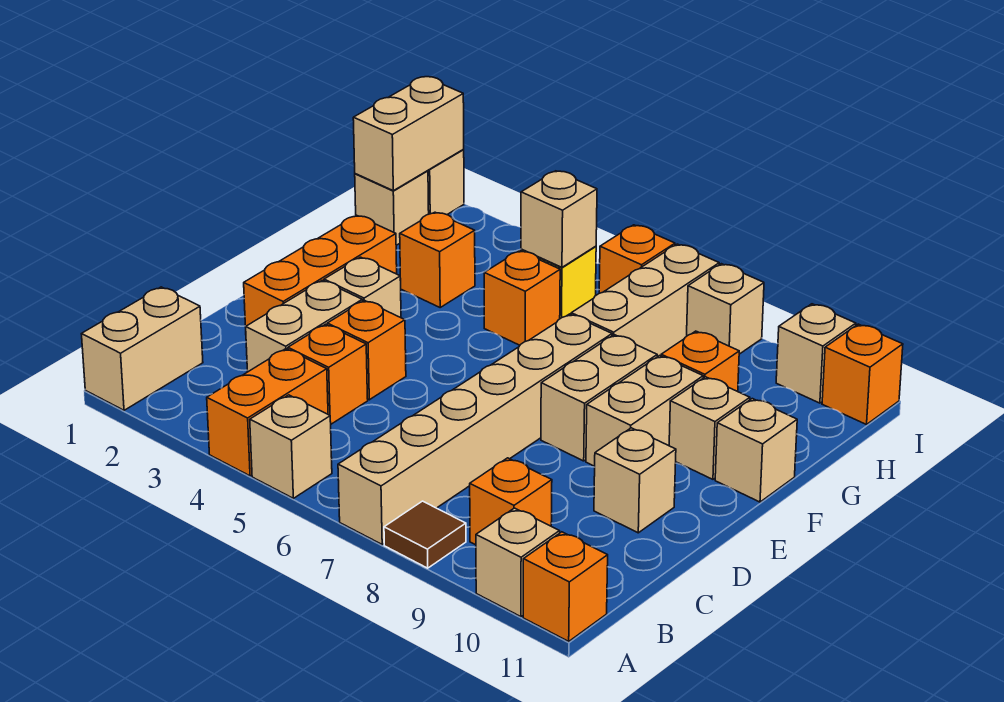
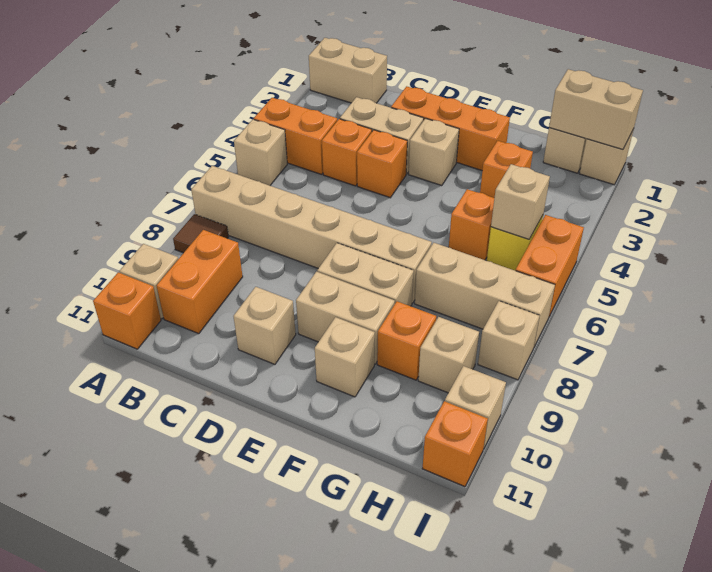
orange brick B9 level 1 -> orange brick B9:B10 level 1
tan brick F11 level 1 -> tan brick H9 level 1
orange brick I6 level 1 -> orange brick I5:I6 level 1

